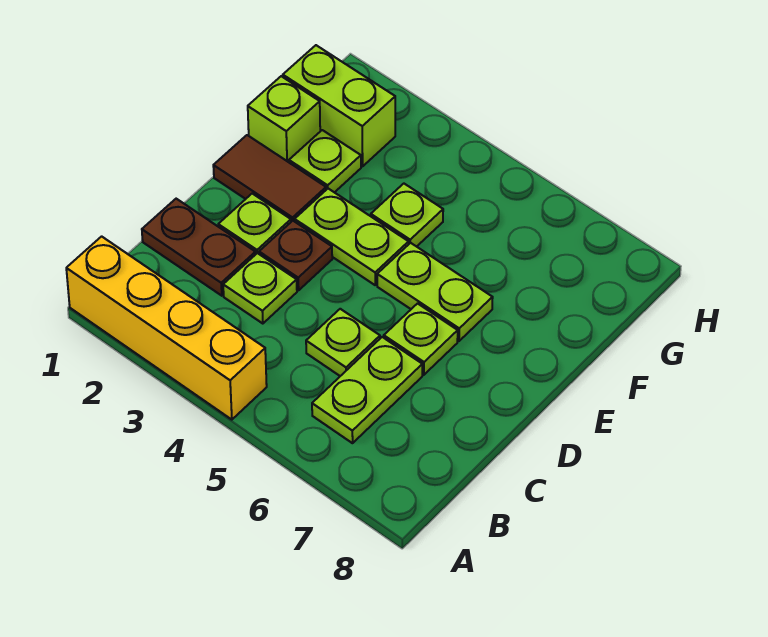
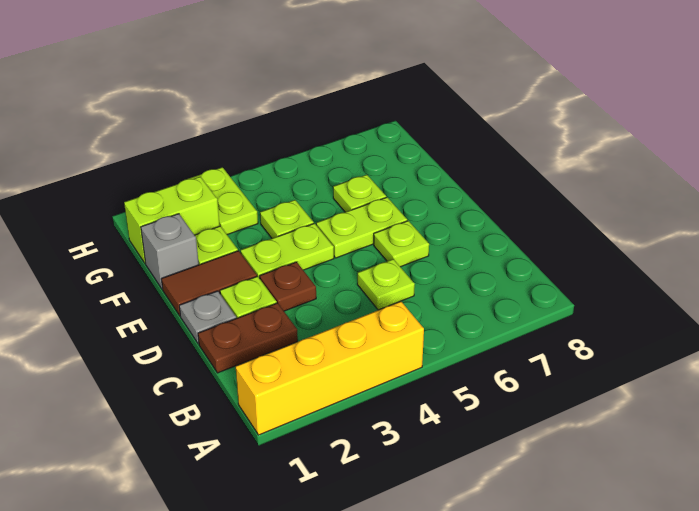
lime plate B6:C6 level 1 -> lime plate G3:H3 level 1
lime plate C3 level 1 -> lime plate F6 level 1
none -> grey plate D1 level 1
lime brick F1 level 1 -> grey brick F1 level 1

